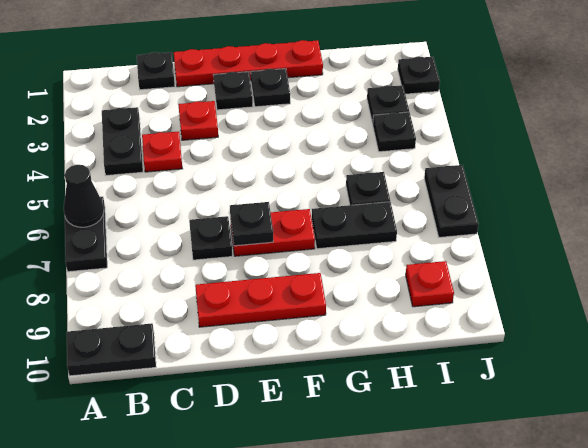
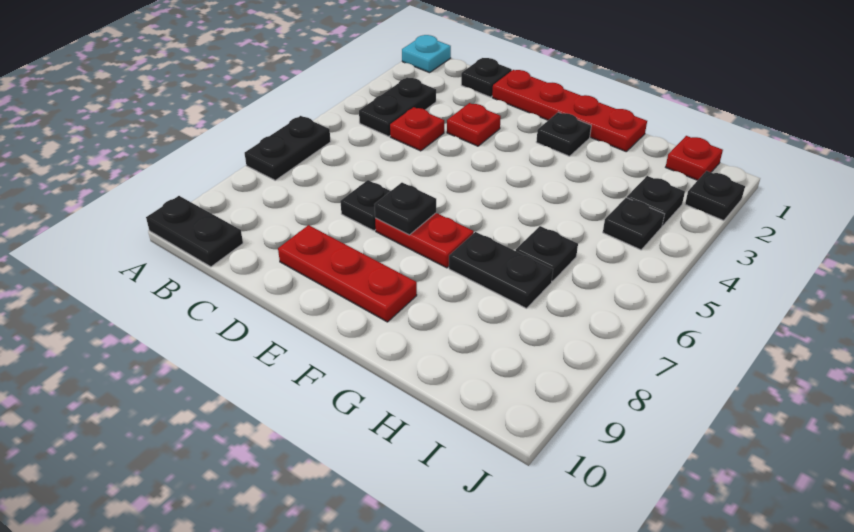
none -> cyan plate A1 level 1
black cone A6 level 2 -> none
black plate E2 level 1 -> none
red plate I9 level 1 -> red plate I1 level 1
black plate J6:J7 level 1 -> none

